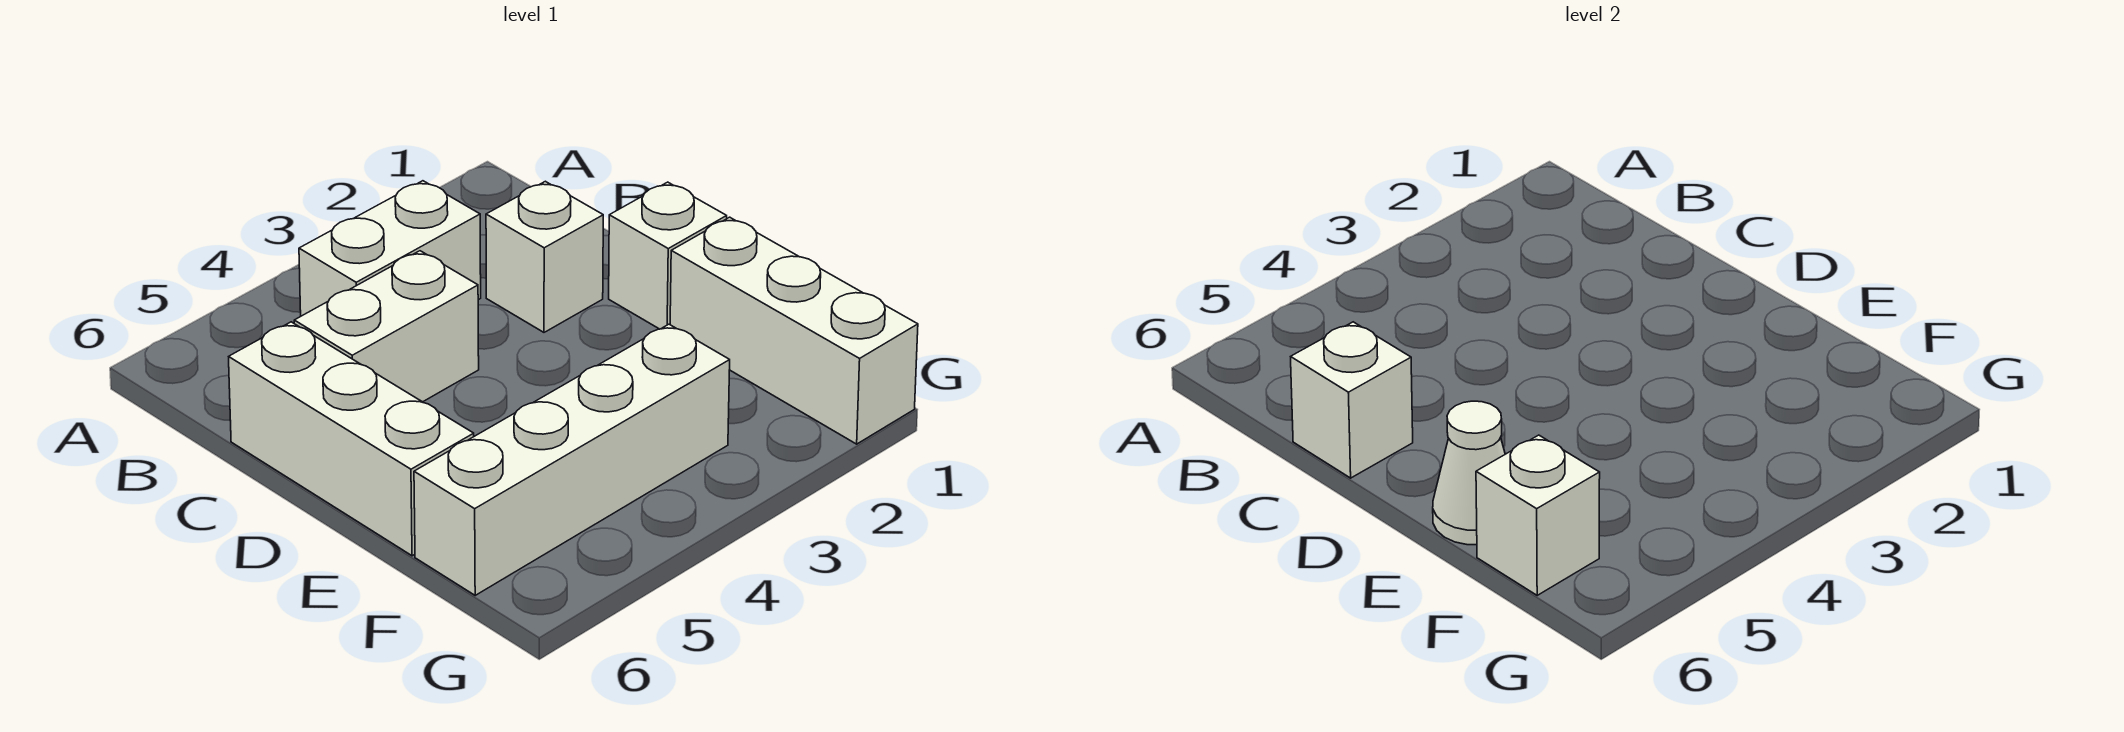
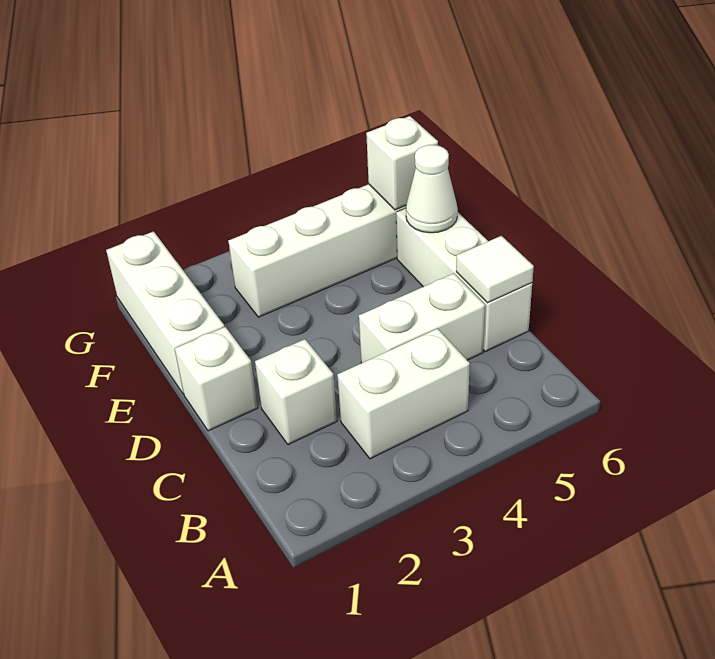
white brick C6 level 2 -> white tile C6 level 2

